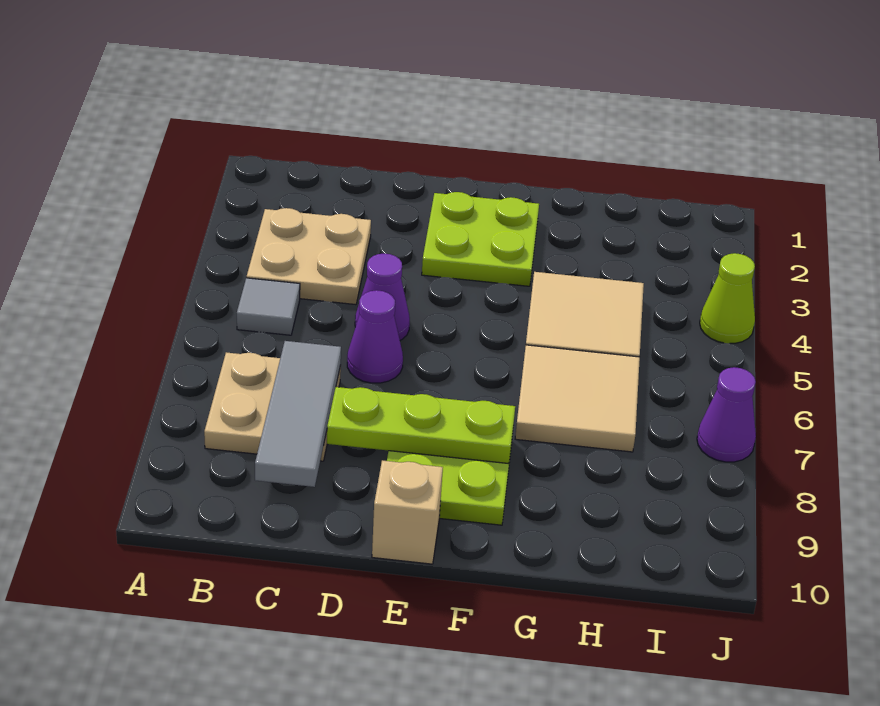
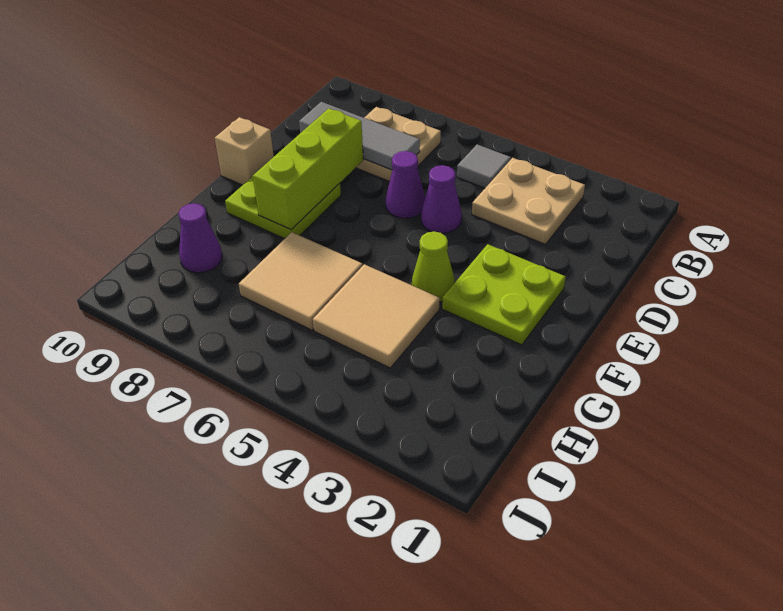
lime plate D8:F8 level 2 -> lime brick D8:F8 level 2
lime cone J4 level 1 -> lime cone F4 level 1
purple cone J7 level 1 -> purple cone H9 level 1

